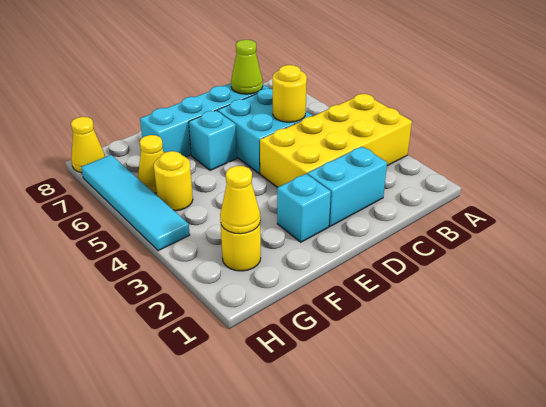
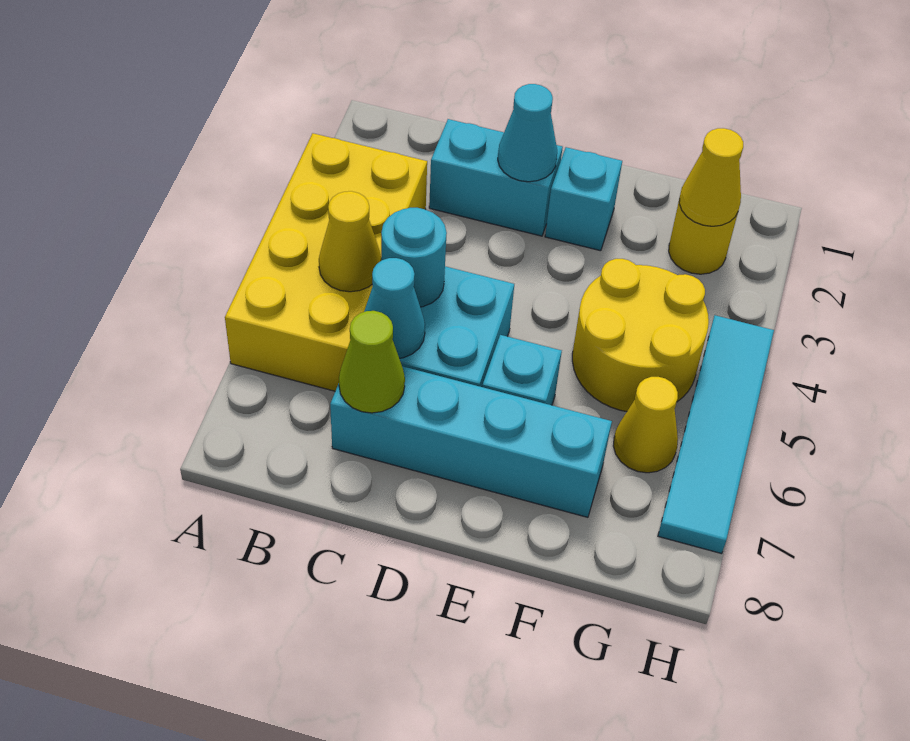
yellow brick A3:D4 level 1 -> yellow brick A3:B6 level 1
yellow round brick C5 level 2 -> cyan round brick C5 level 2
none -> cyan cone C6 level 2
none -> cyan cone D2 level 2
yellow round brick G5 level 1 -> yellow round brick F4:G5 level 1
yellow cone H8 level 1 -> yellow cone B5 level 2

